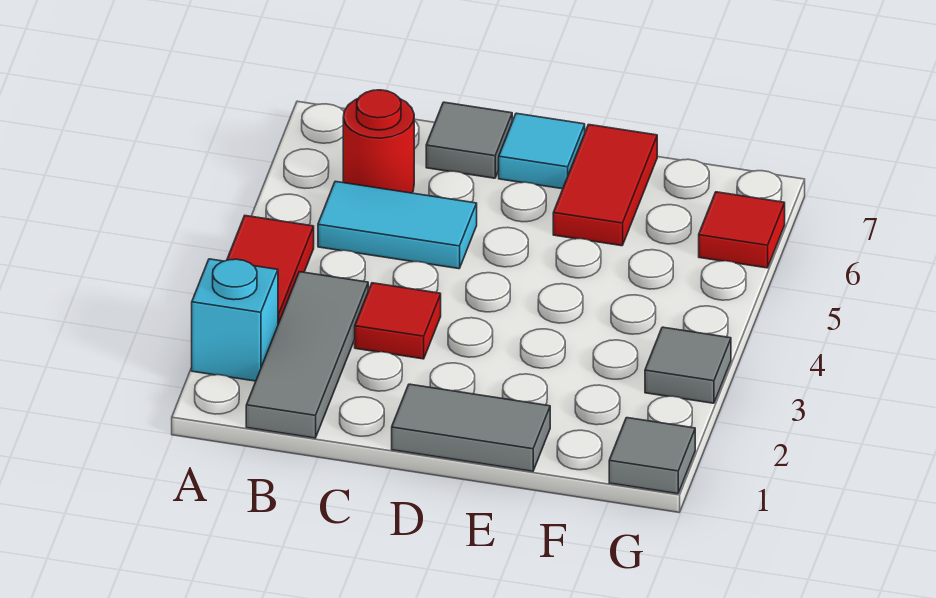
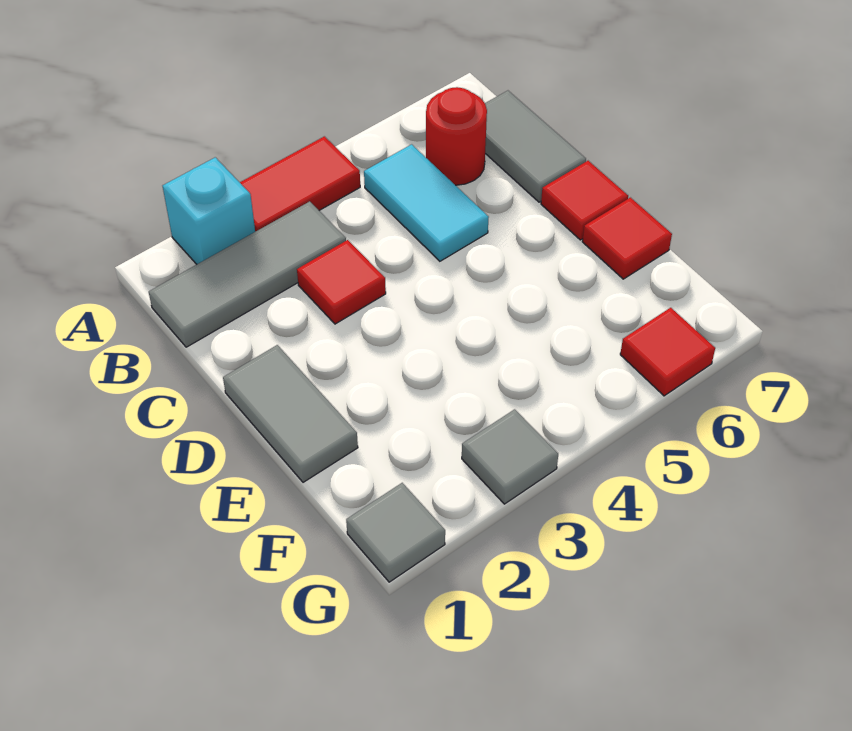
grey tile C7 level 1 -> grey tile B7:C7 level 1
cyan tile D7 level 1 -> red tile D7 level 1
red tile E6:E7 level 1 -> red tile E7 level 1

